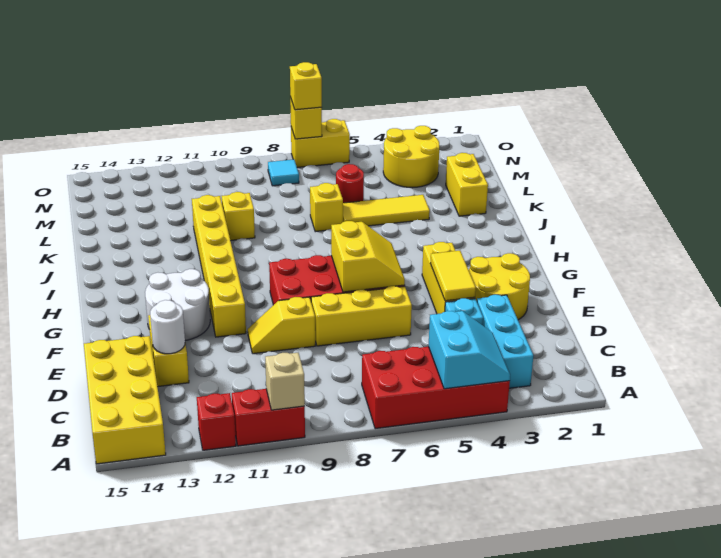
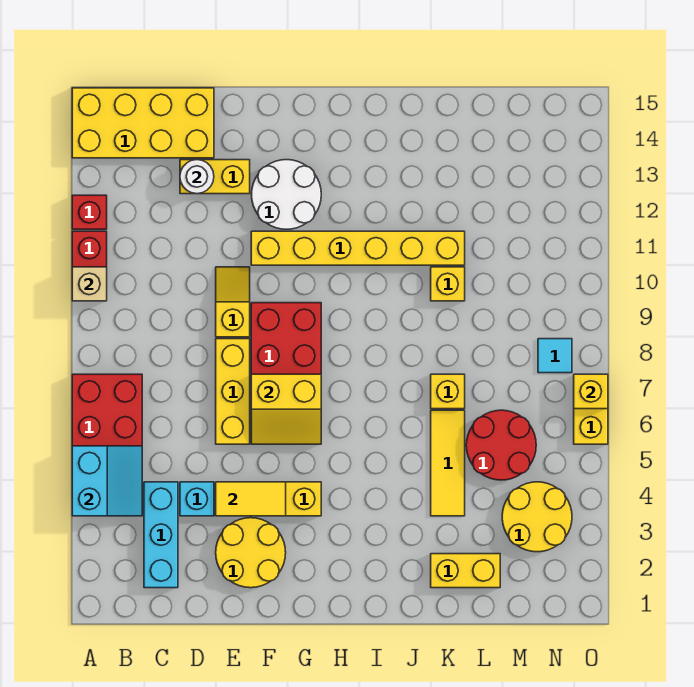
cyan slope A4:B5 level 2 top 5 -> cyan slope A4:B5 level 2 top A
cyan brick B3:D3 level 1 -> cyan brick C2:C4 level 1
red round brick L6 level 1 -> red round brick L5:M6 level 1
yellow brick O7 level 3 -> none

